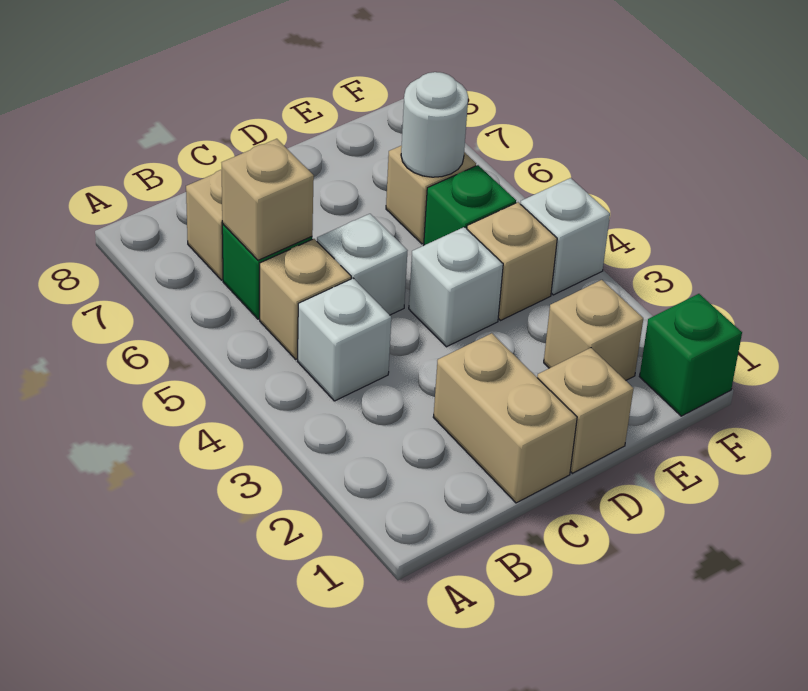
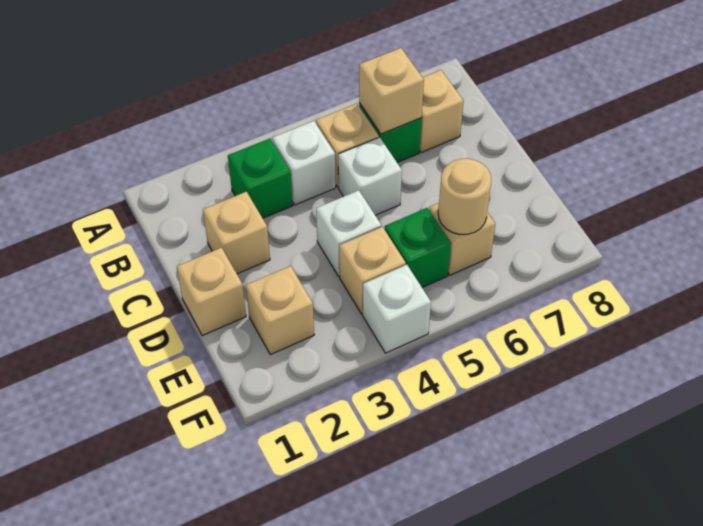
tan brick C1:C2 level 1 -> tan brick C2 level 1
white round brick E6 level 2 -> tan round brick E6 level 2
green brick F1 level 1 -> green brick B3 level 1

